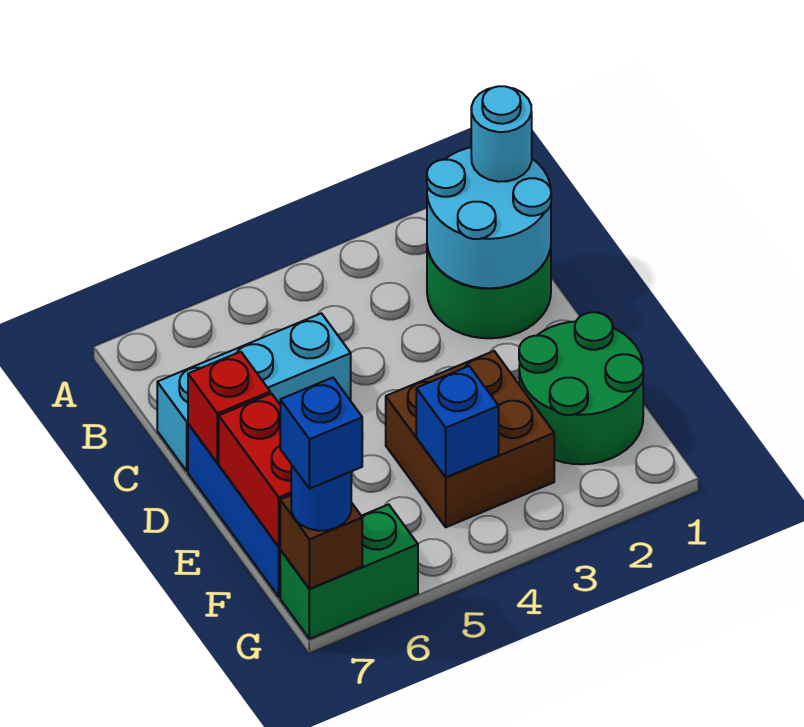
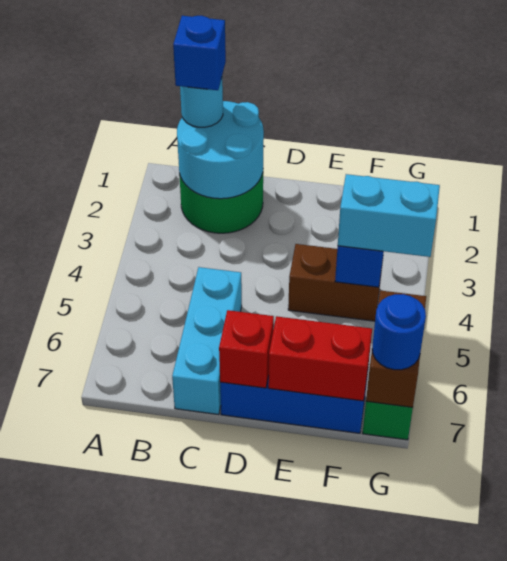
green round brick E1:F2 level 1 -> none
brown brick E3:F4 level 1 -> brown brick E4:F4 level 1
none -> cyan brick F4:G4 level 3
brown brick G7 level 2 -> brown brick G6:G7 level 2
blue brick G7 level 4 -> blue brick B1 level 4

